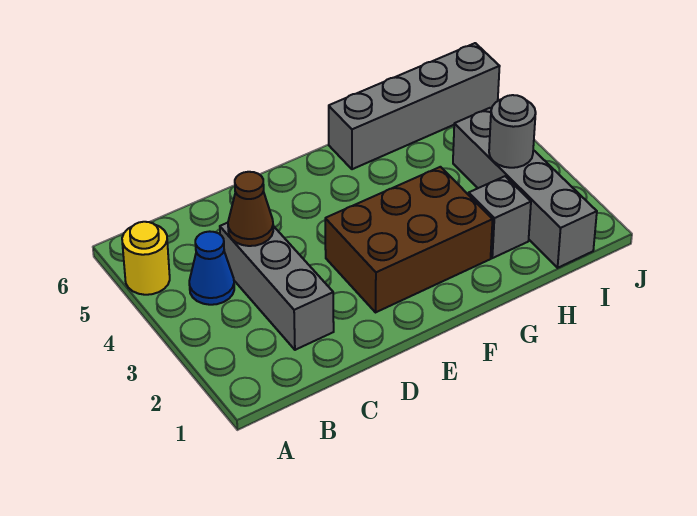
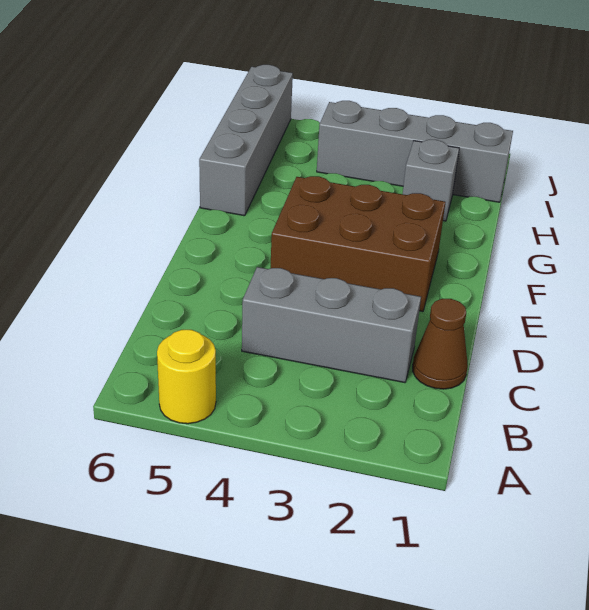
blue cone B4 level 1 -> none
brown cone C4 level 2 -> brown cone C1 level 1
brown brick E2:G3 level 1 -> brown brick E2:F4 level 1
grey round brick I3 level 2 -> none

